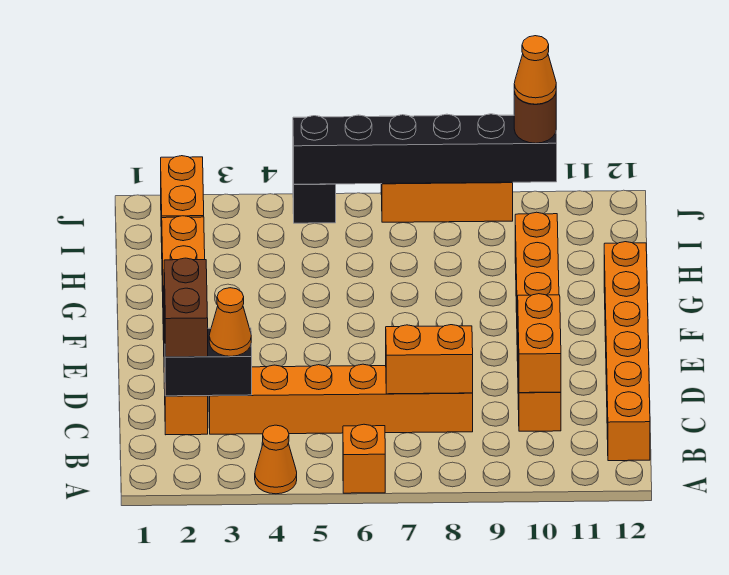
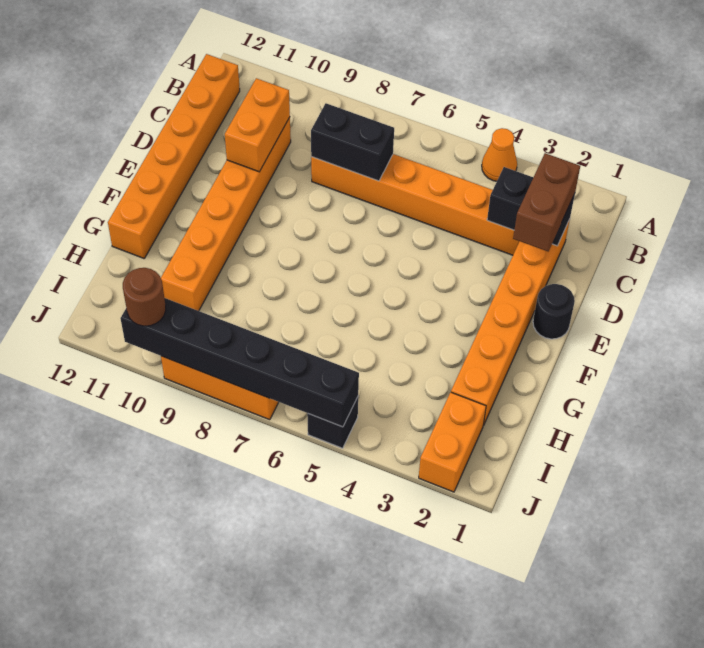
orange brick A6 level 1 -> none
orange cone C3 level 3 -> none
orange brick C7:C8 level 2 -> black brick C7:C8 level 2
none -> black round brick E1 level 1
orange cone J10 level 4 -> none

